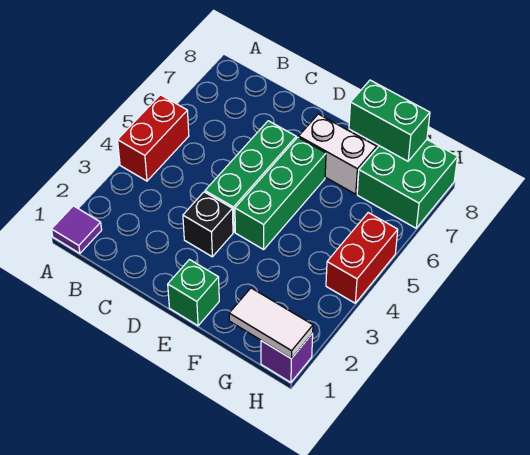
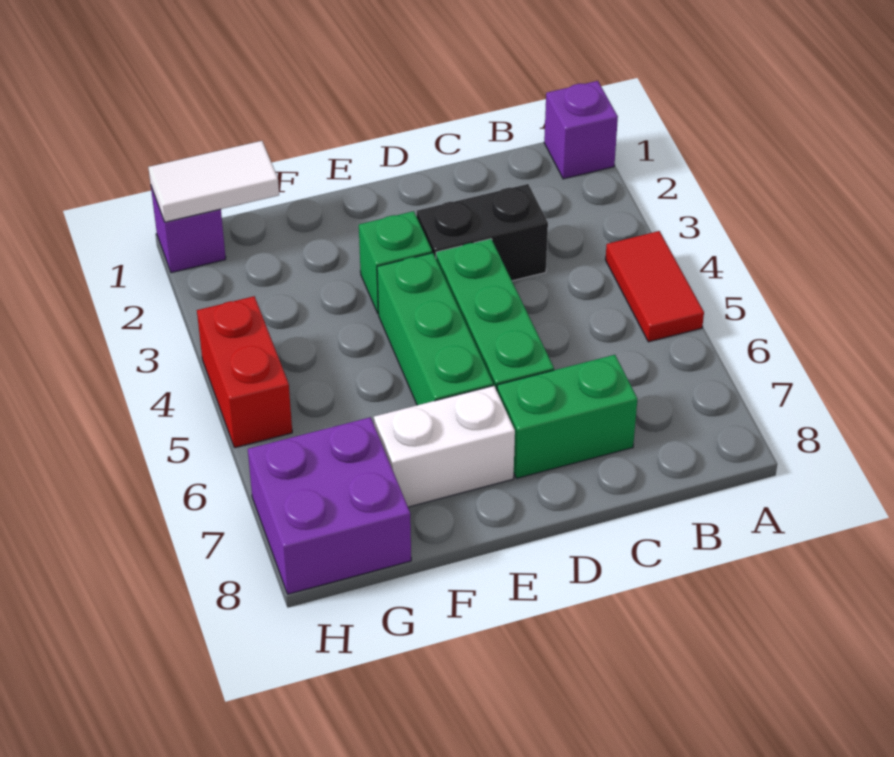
purple tile A1 level 1 -> purple brick A1 level 1
red brick A4:A5 level 1 -> red tile A4:A5 level 1
black brick D3 level 1 -> black brick C3:D3 level 1
green brick E1 level 1 -> green brick E3 level 1
green brick F8:G8 level 2 -> green brick C7:D7 level 1
green brick G7:H8 level 1 -> purple brick G7:H8 level 1

